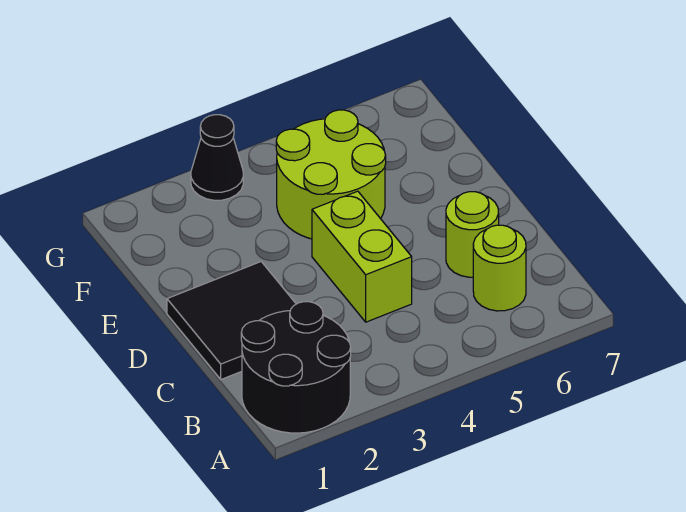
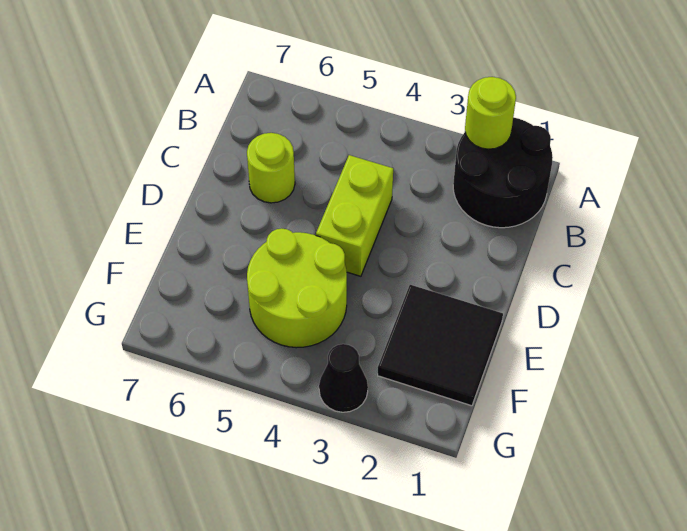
lime round brick B6 level 1 -> lime round brick A2 level 2
black tile C1:D2 level 1 -> black tile E1:F2 level 1

